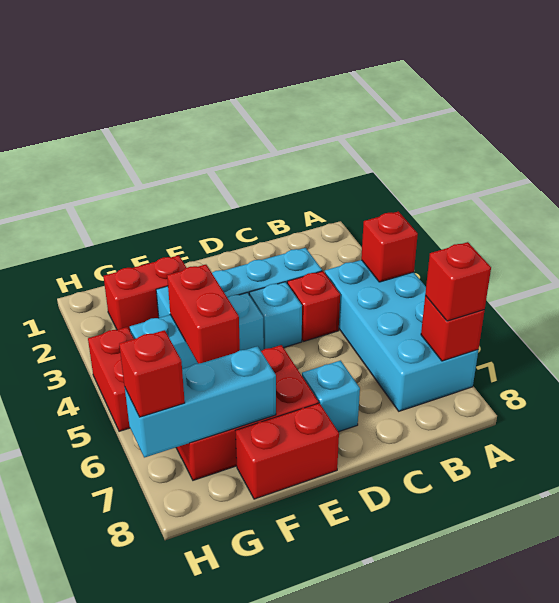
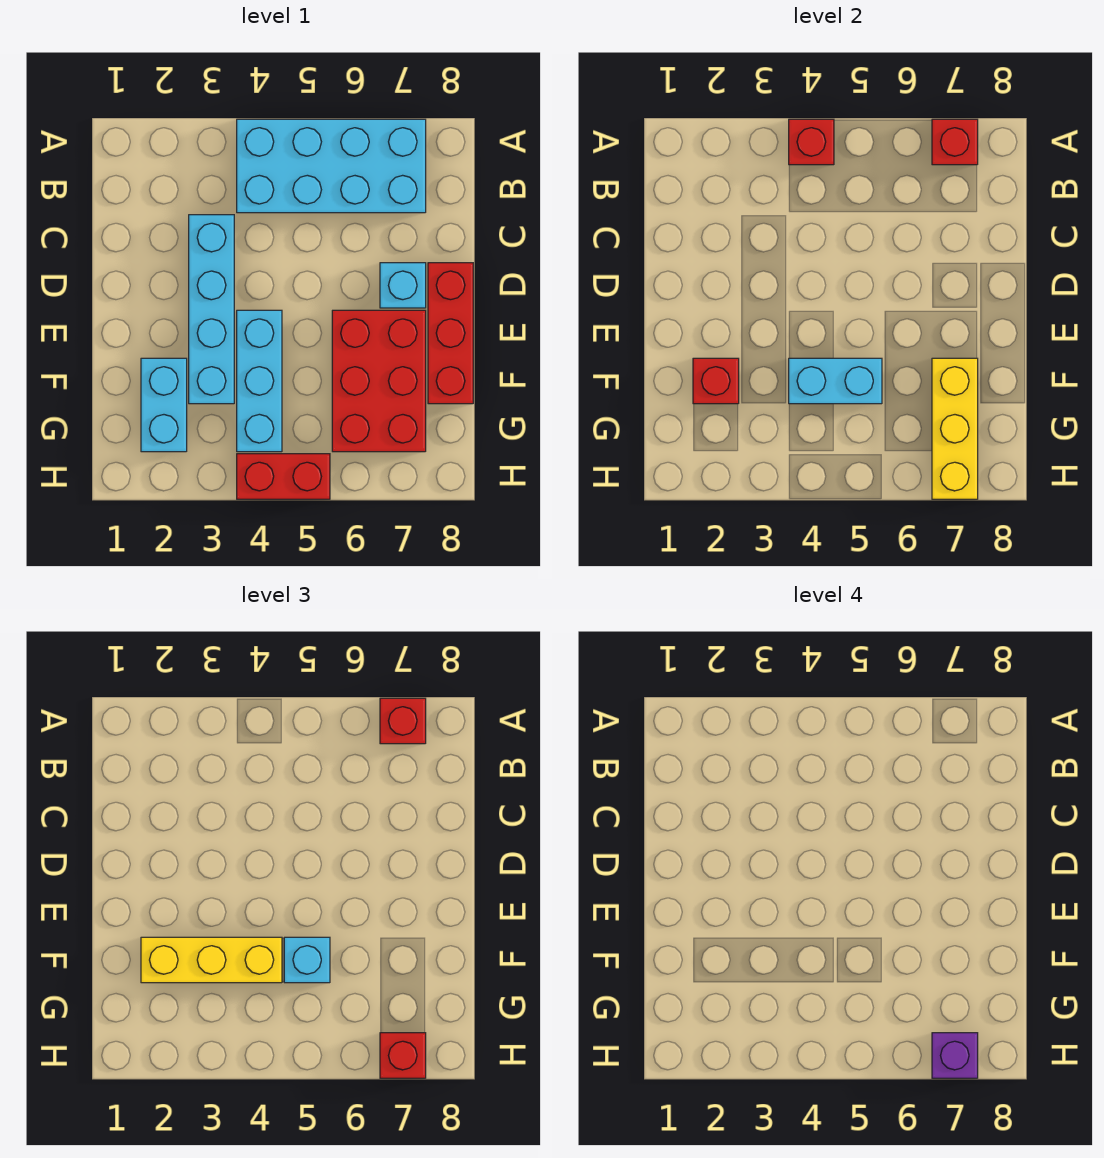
red brick C4 level 1 -> red brick F2 level 2
cyan brick D4 level 1 -> cyan brick F5 level 3
red brick E8:F8 level 1 -> red brick D8:F8 level 1
red brick F2:G2 level 1 -> cyan brick F2:G2 level 1
none -> yellow brick F2:F4 level 3
red brick F4:F5 level 2 -> cyan brick F4:F5 level 2
cyan brick F7:H7 level 2 -> yellow brick F7:H7 level 2
none -> purple brick H7 level 4

